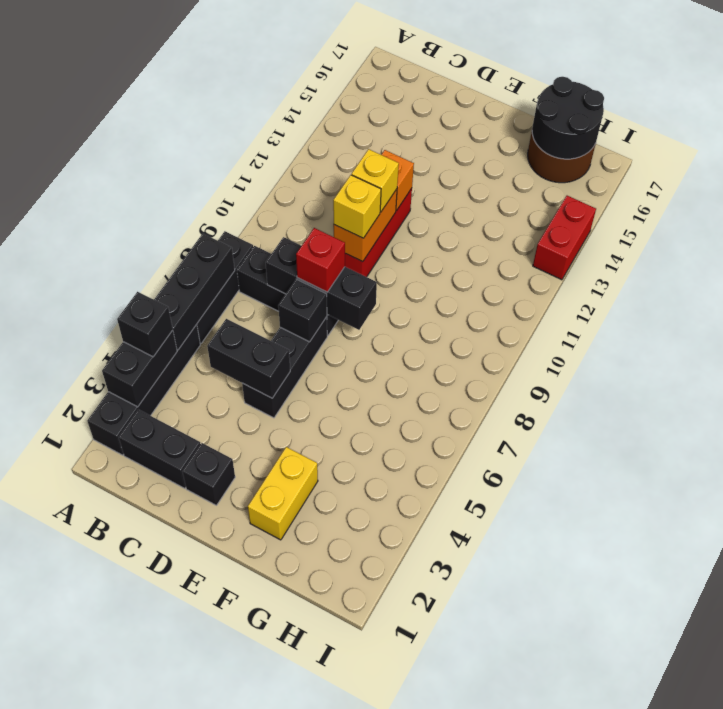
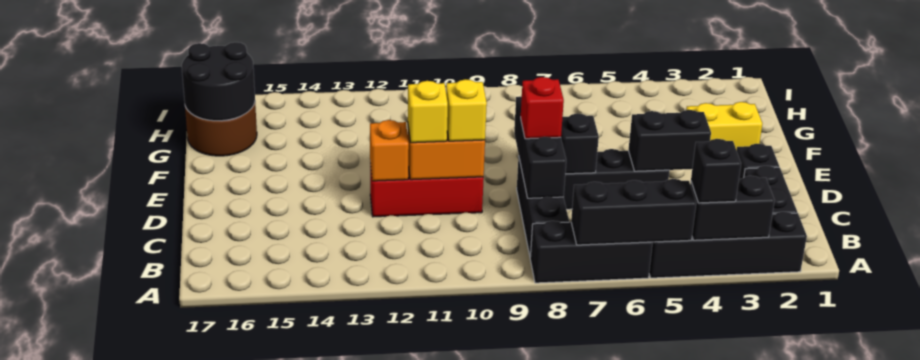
black brick C5:D5 level 2 -> black brick D4:D5 level 2
red brick I13:I14 level 1 -> none

